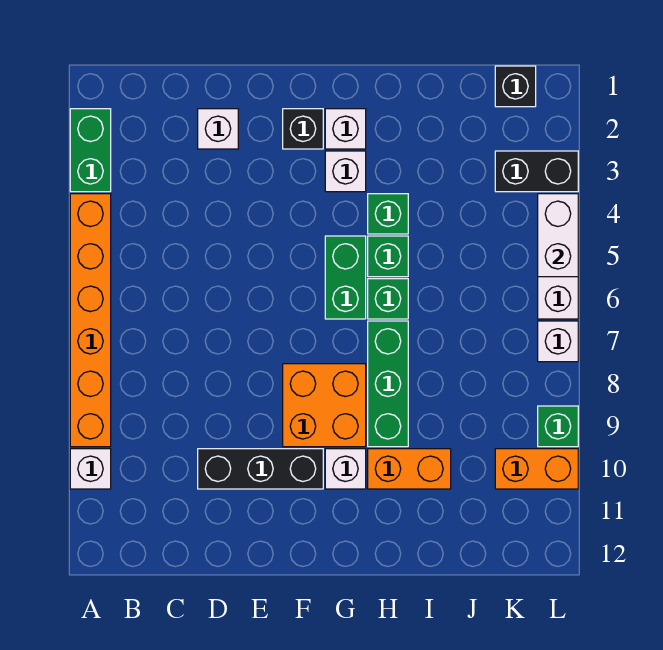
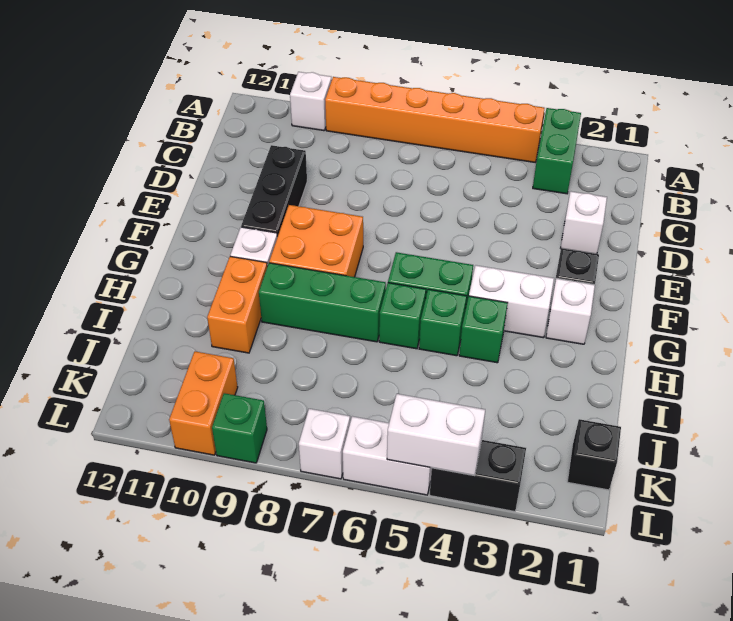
green brick A2:A3 level 1 -> green brick A3:B3 level 1
white brick G3 level 1 -> white brick G3:G4 level 1
black brick K3:L3 level 1 -> black brick L3:L4 level 1

